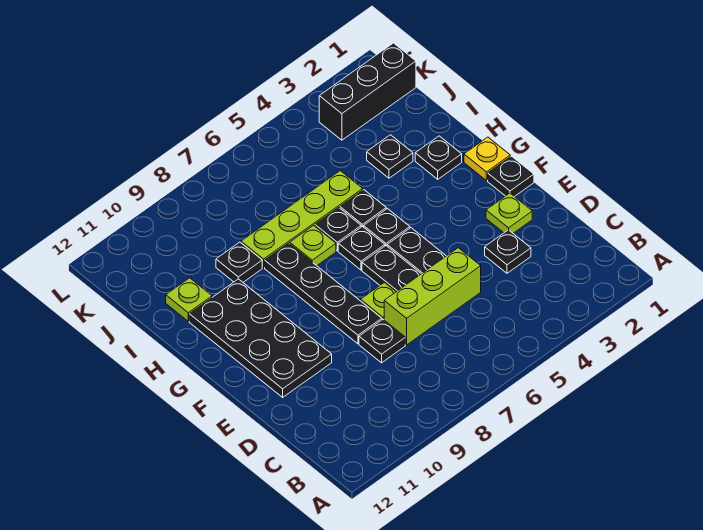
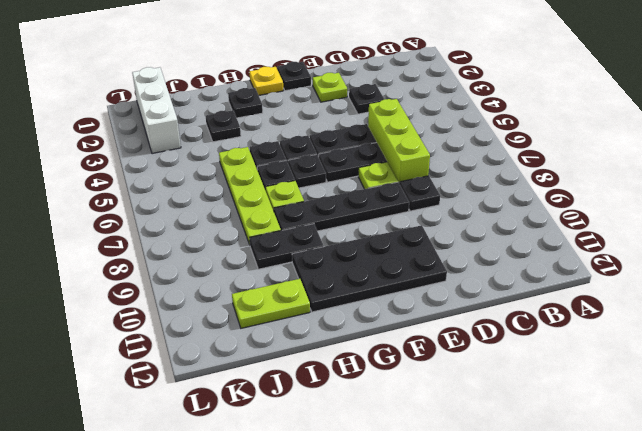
black plate I9 level 1 -> black plate H9:I9 level 1
lime plate I11 level 1 -> lime plate I11:J11 level 1
black brick K1:K3 level 1 -> white brick K1:K3 level 1

